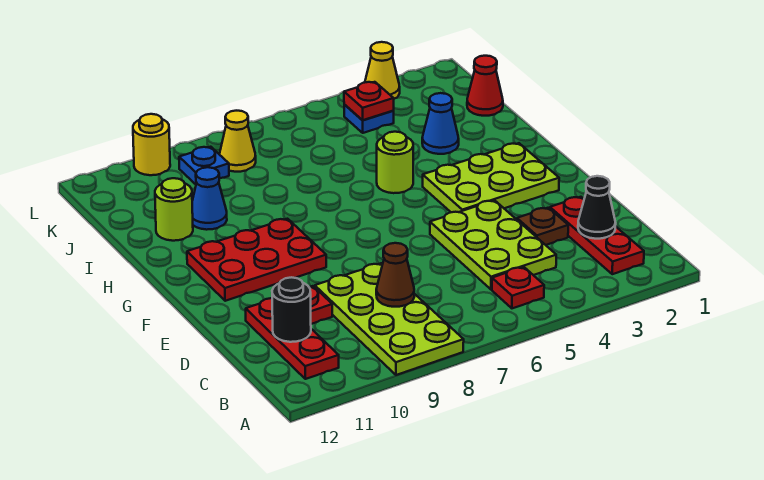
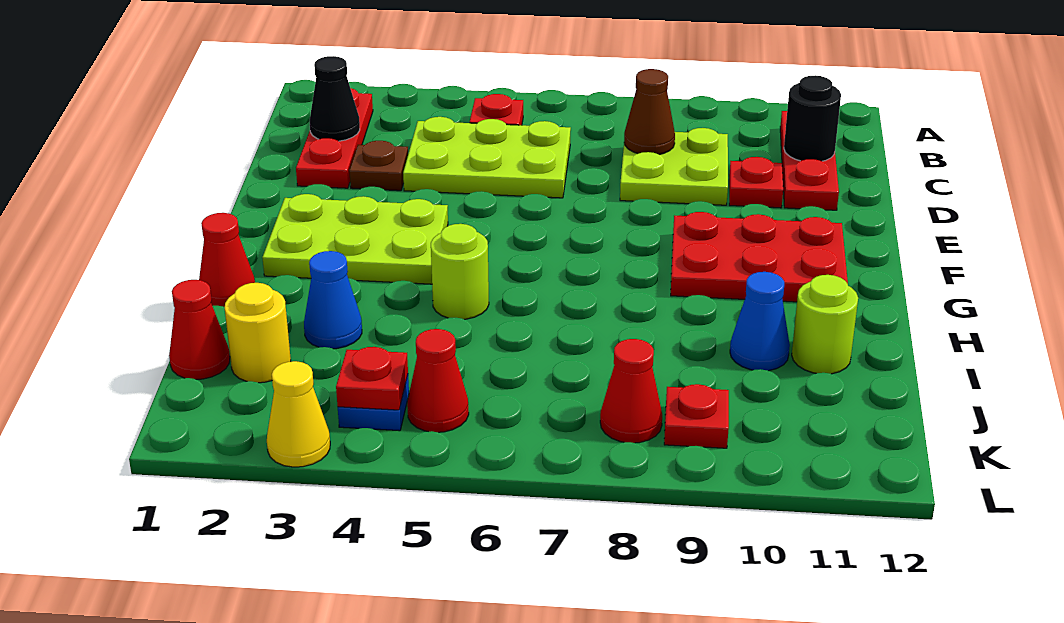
lime plate A8:D9 level 1 -> lime plate C8:D9 level 1
lime plate C4:E5 level 1 -> lime plate C4:D6 level 1
none -> red cone H1 level 1
none -> red cone K5 level 1
yellow cone K8 level 1 -> red cone K8 level 1
blue plate K9 level 1 -> red plate K9 level 1
yellow round brick L10 level 1 -> yellow round brick J2 level 1

